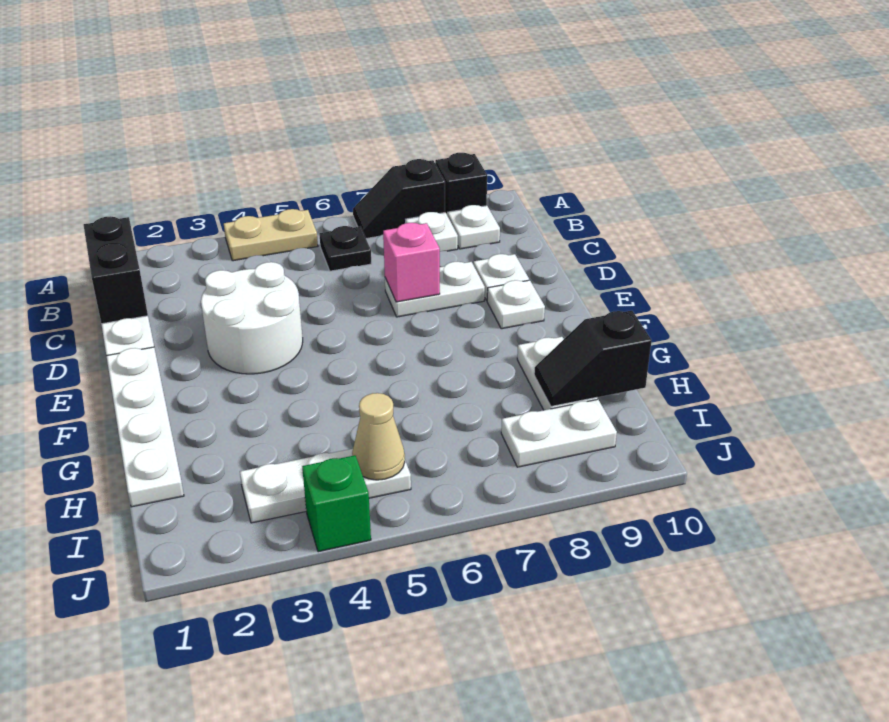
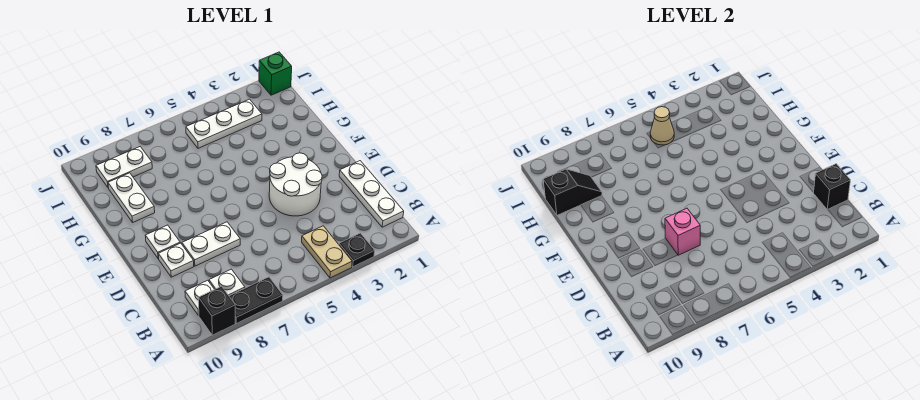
tan plate A4:A5 level 1 -> tan plate A4:B4 level 1
black slope A7:A8 level 1 top 8 -> black plate A7:A8 level 1
black brick B1:C1 level 2 -> black brick C1 level 2
black plate B6 level 1 -> black plate A3 level 1
white plate E1:H1 level 1 -> none
green brick J4 level 1 -> green brick J1 level 1

